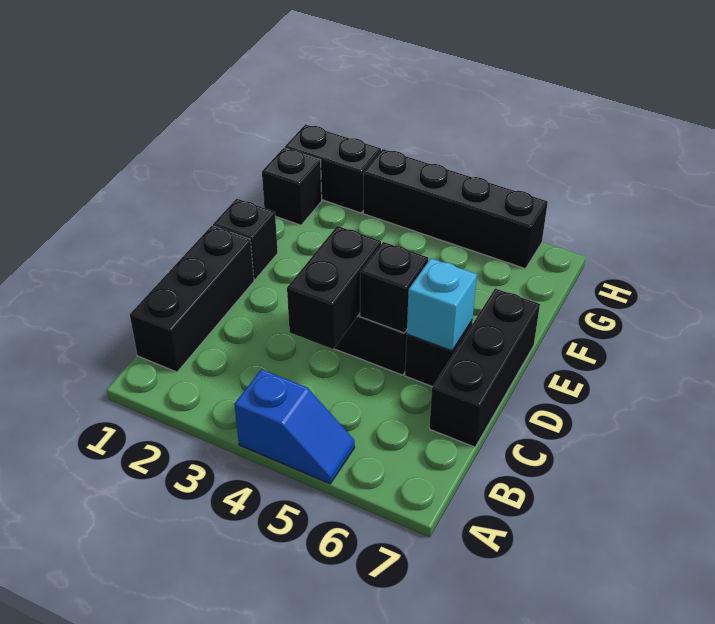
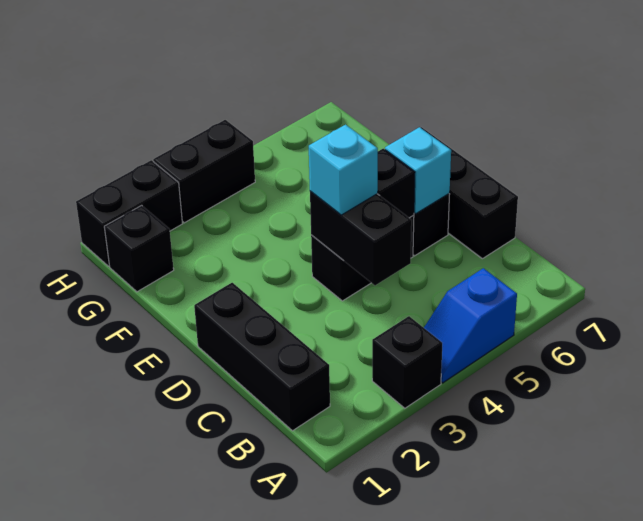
blue slope A4:A5 level 1 top 4 -> blue slope A4:A5 level 1 top 5
none -> cyan brick D4 level 3
black brick E1 level 1 -> black brick A3 level 1
black brick H3:H6 level 1 -> black brick H3:H4 level 1

